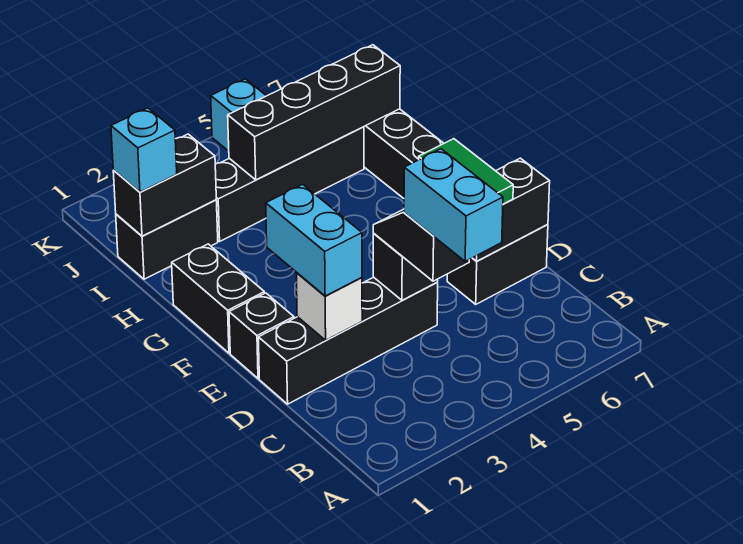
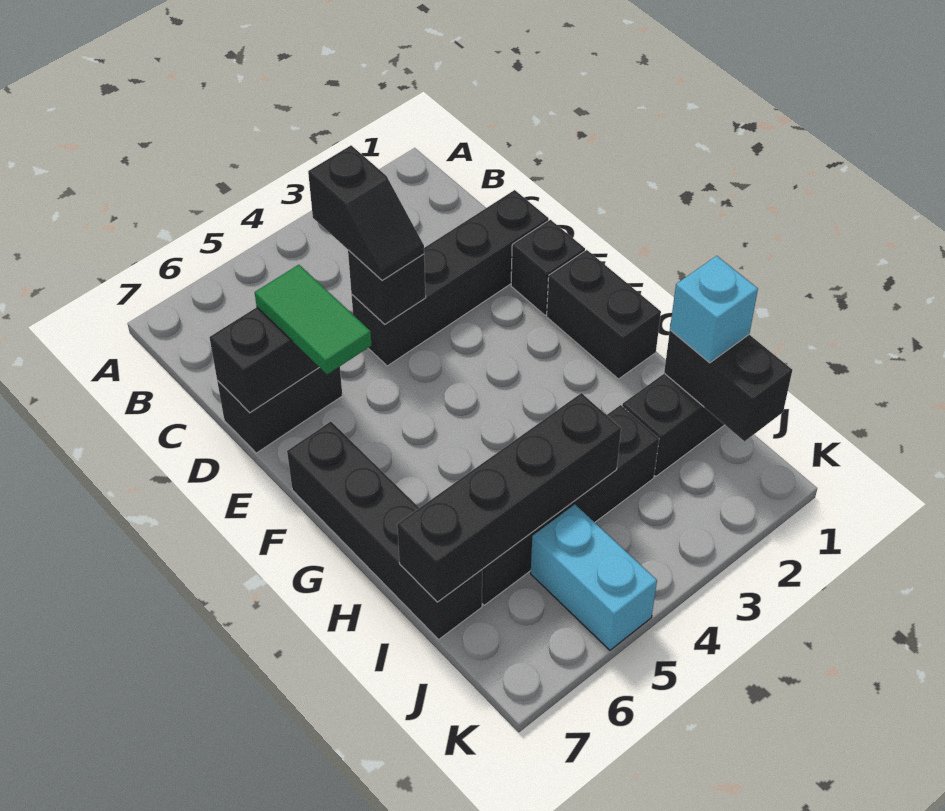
cyan brick B4:C4 level 4 -> none
white brick D2 level 2 -> none
cyan brick D2:E2 level 3 -> none
black brick I1:I2 level 2 -> black brick I1:J1 level 2

